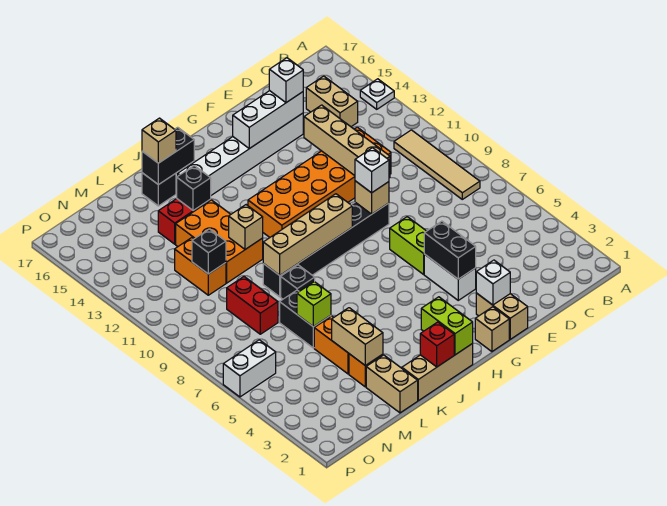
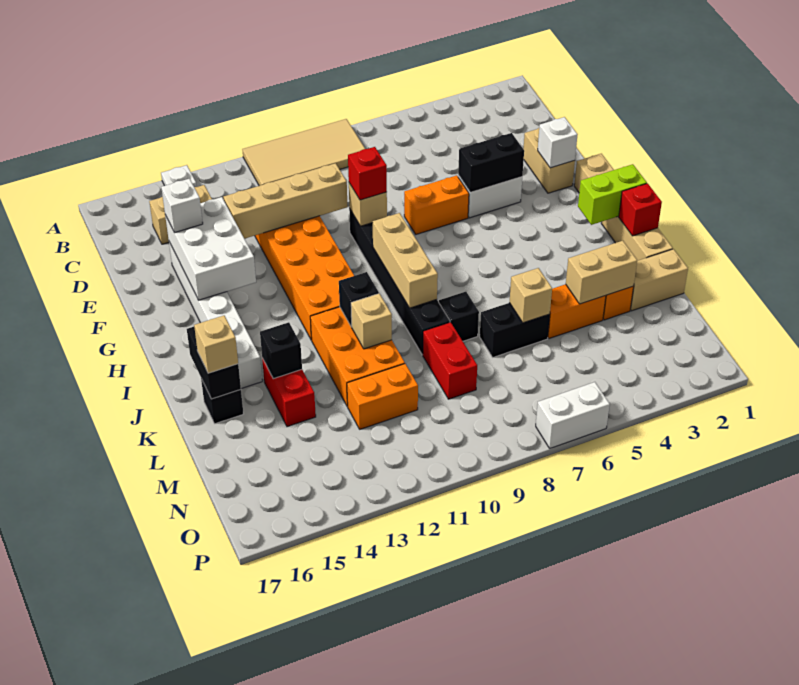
tan tile B8:B11 level 1 -> tan tile A8:B11 level 1
white brick E15:G15 level 2 -> white brick E14:G15 level 2
tan brick F1:F2 level 1 -> tan brick E2:F2 level 1
lime brick F6:F7 level 1 -> orange brick F6:F7 level 1
white brick F9 level 3 -> red brick F9 level 3
tan brick H9:K9 level 2 -> tan brick H9:J9 level 2
orange brick K11:L13 level 1 -> orange brick J11:L12 level 1
lime brick L6 level 2 -> tan brick L6 level 2
red brick M8:M9 level 1 -> red brick L9:M9 level 1
black brick M11 level 2 -> black brick J11 level 2
white brick O6:P6 level 1 -> white brick P6:P7 level 1

